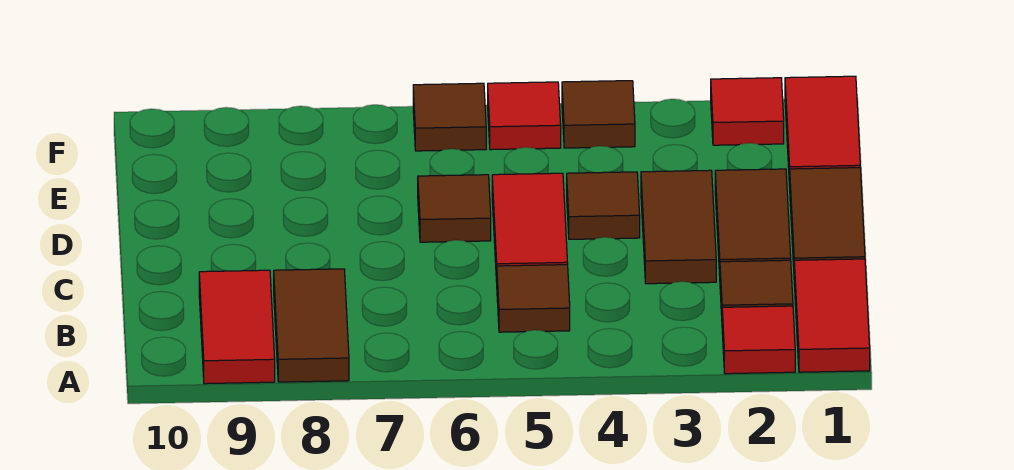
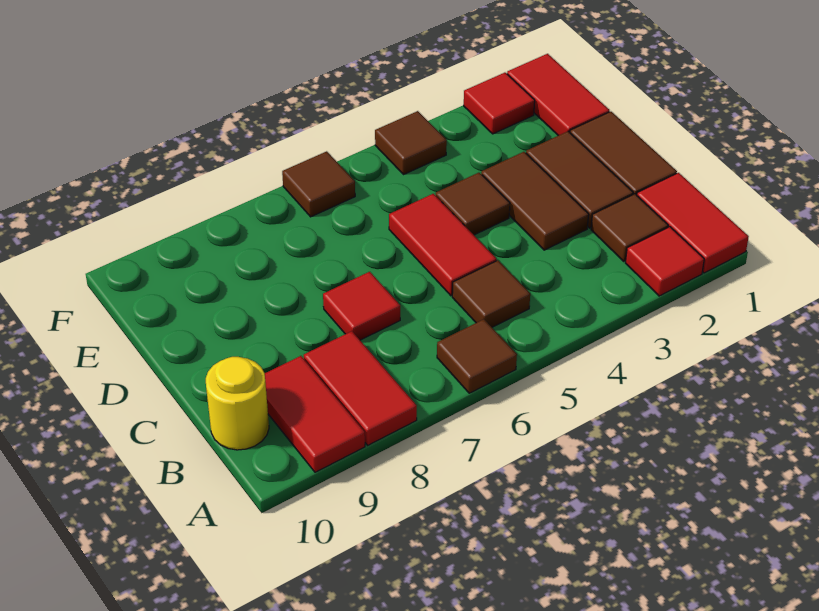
brown tile A8:B8 level 1 -> red tile A8:B8 level 1
none -> yellow round brick B10 level 1
brown tile D6 level 1 -> brown tile A6 level 1
red tile F5 level 1 -> red tile C7 level 1

